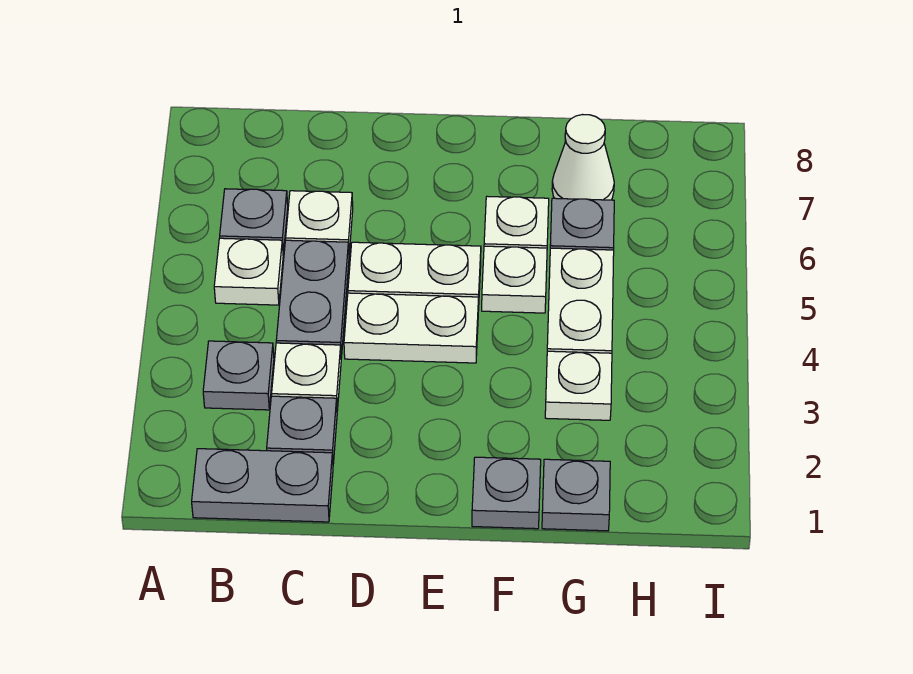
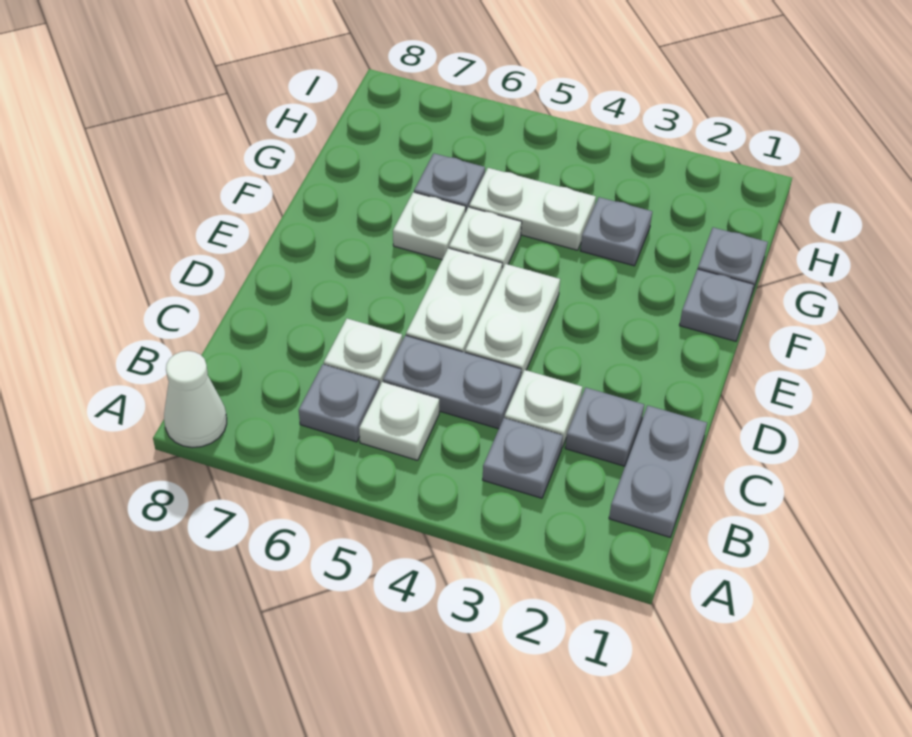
white plate G3 level 1 -> grey plate G3 level 1
white cone G7 level 1 -> white cone A8 level 1

